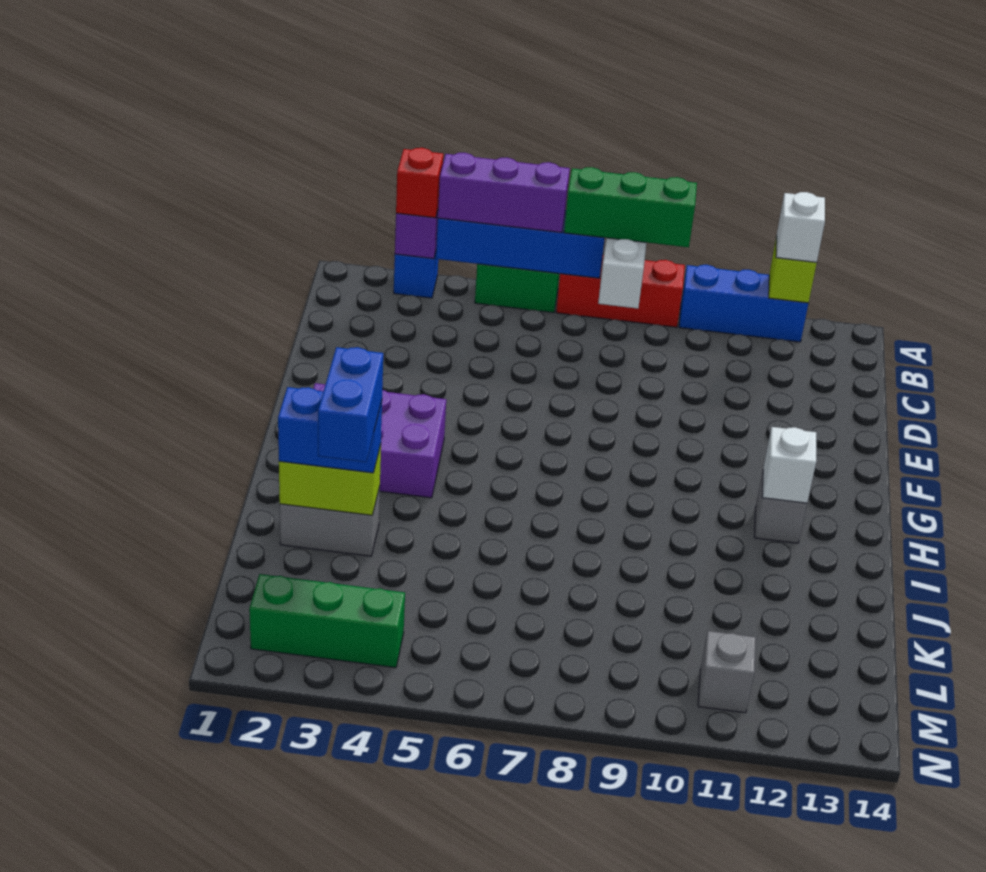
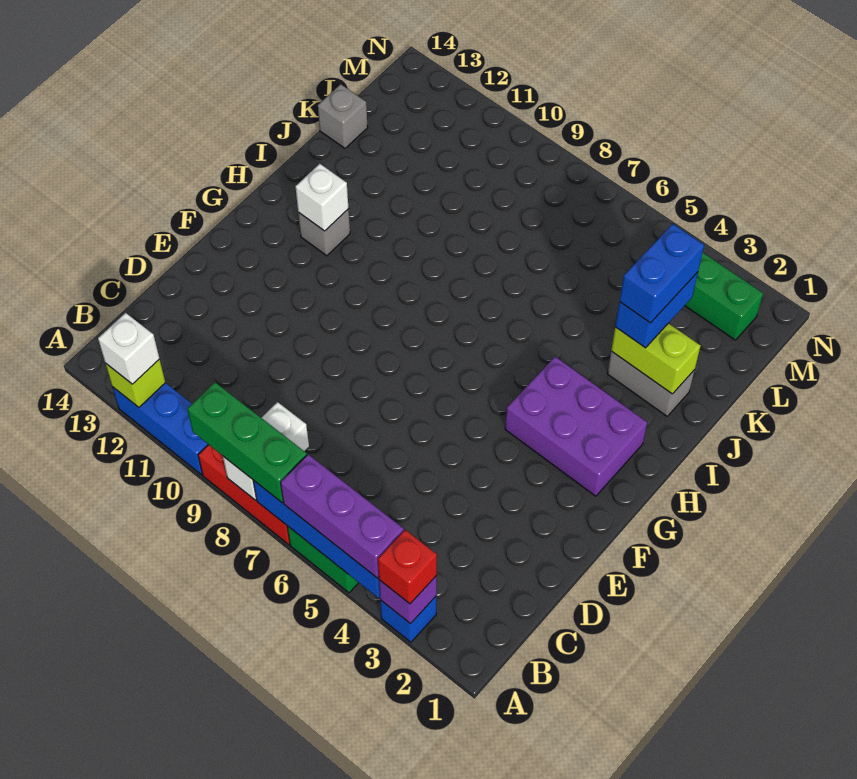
blue brick J2:J3 level 3 -> blue brick J3:K3 level 3
grey brick M11 level 1 -> grey brick K14 level 1

